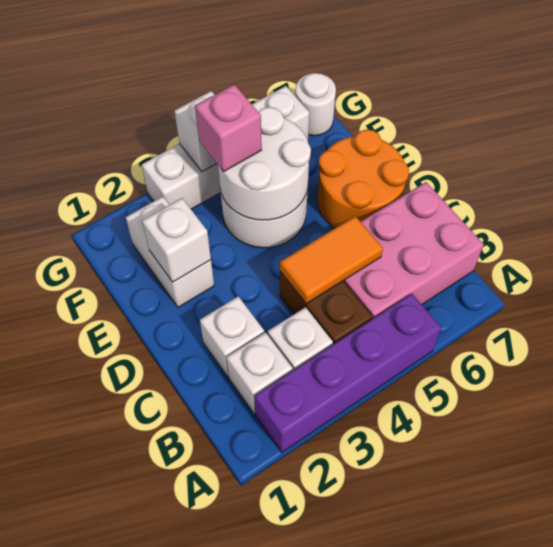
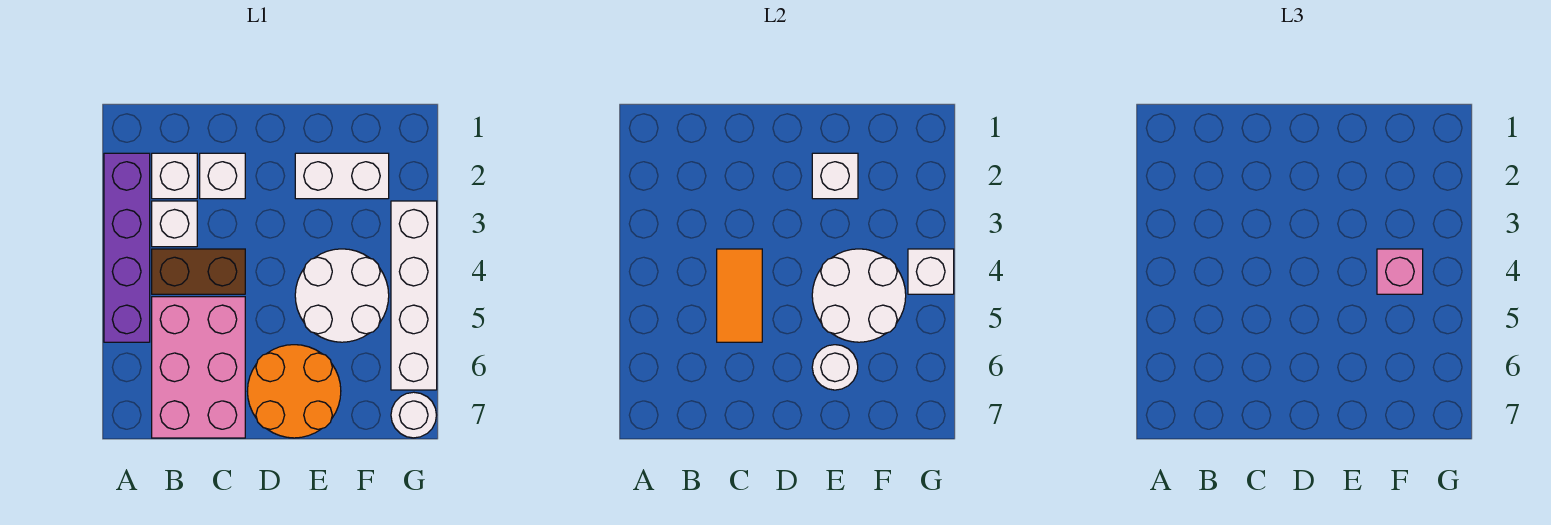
none -> white round brick E6 level 2

